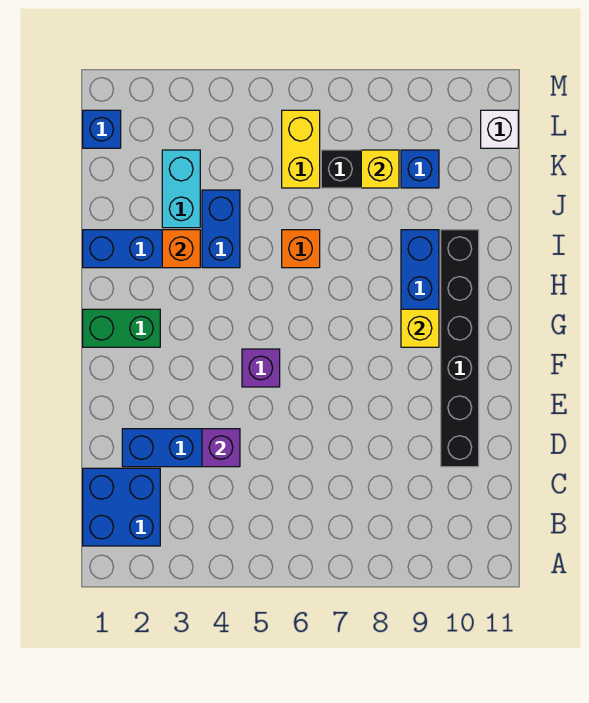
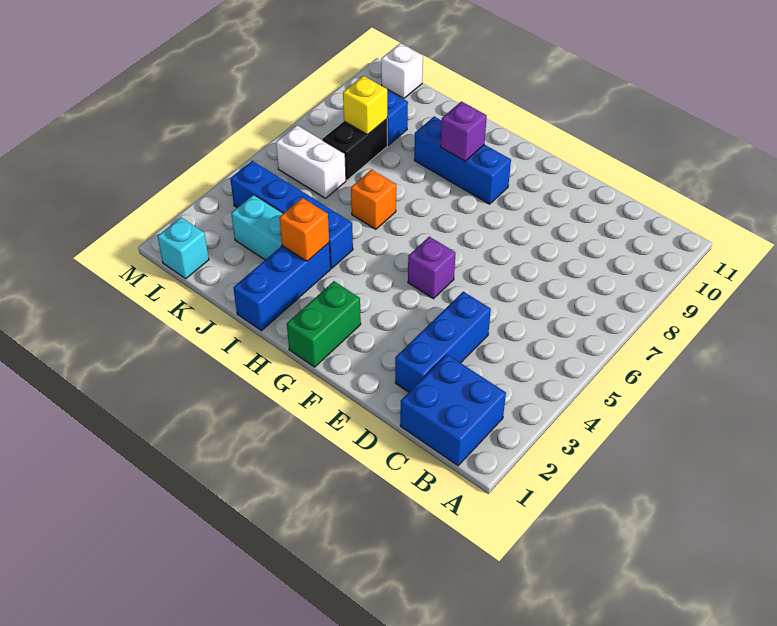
purple brick D4 level 2 -> purple brick H9 level 2
black brick D10:I10 level 1 -> none
yellow brick G9 level 2 -> none
blue brick I4:J4 level 1 -> blue brick I4:L4 level 1
yellow brick K6:L6 level 1 -> white brick K6:L6 level 1
blue brick L1 level 1 -> cyan brick L1 level 1

